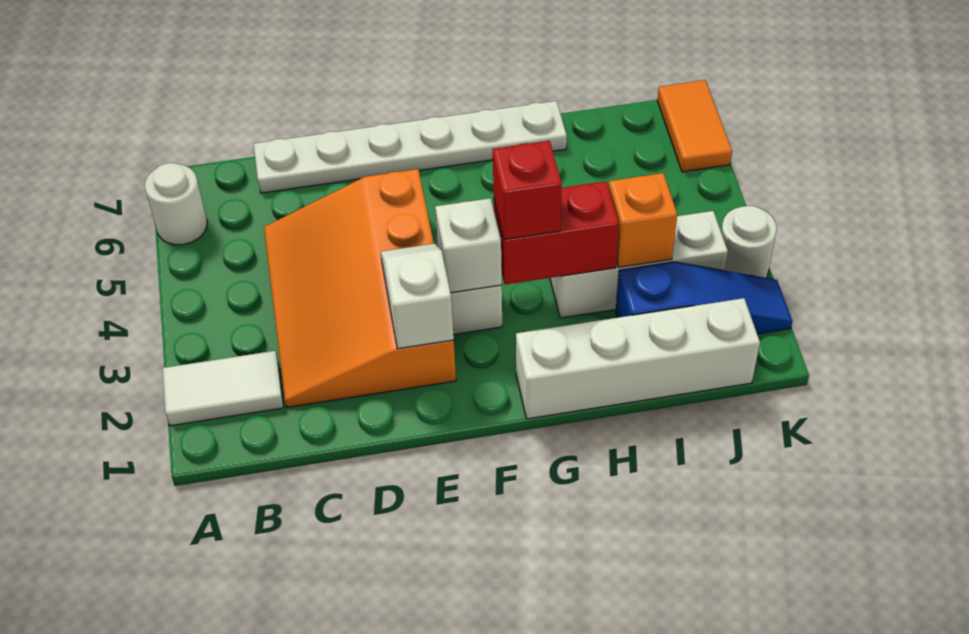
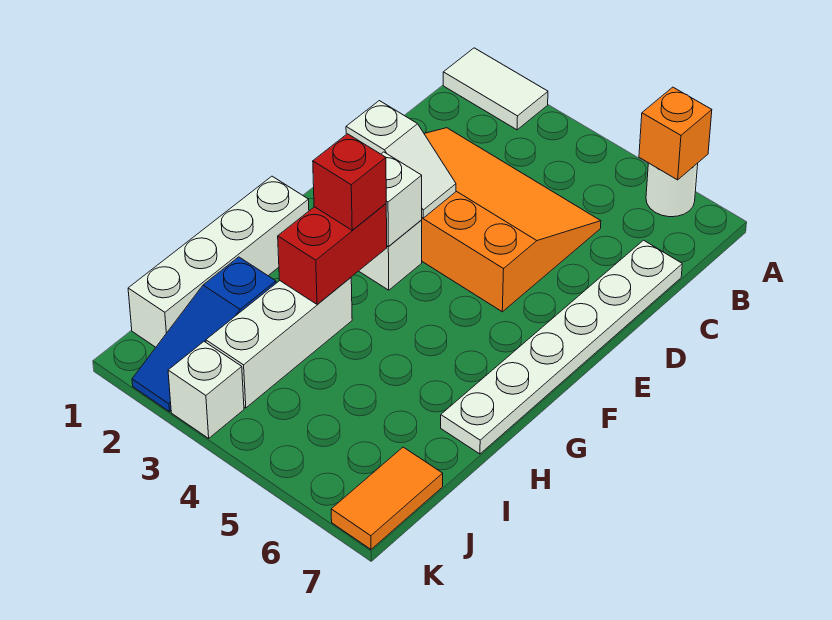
white tile A2:B2 level 1 -> white tile A1:A2 level 1
orange brick I3 level 2 -> orange brick A6 level 2
white round brick K3 level 1 -> white brick K3 level 1
orange tile K6:K7 level 1 -> orange tile J7:K7 level 1

